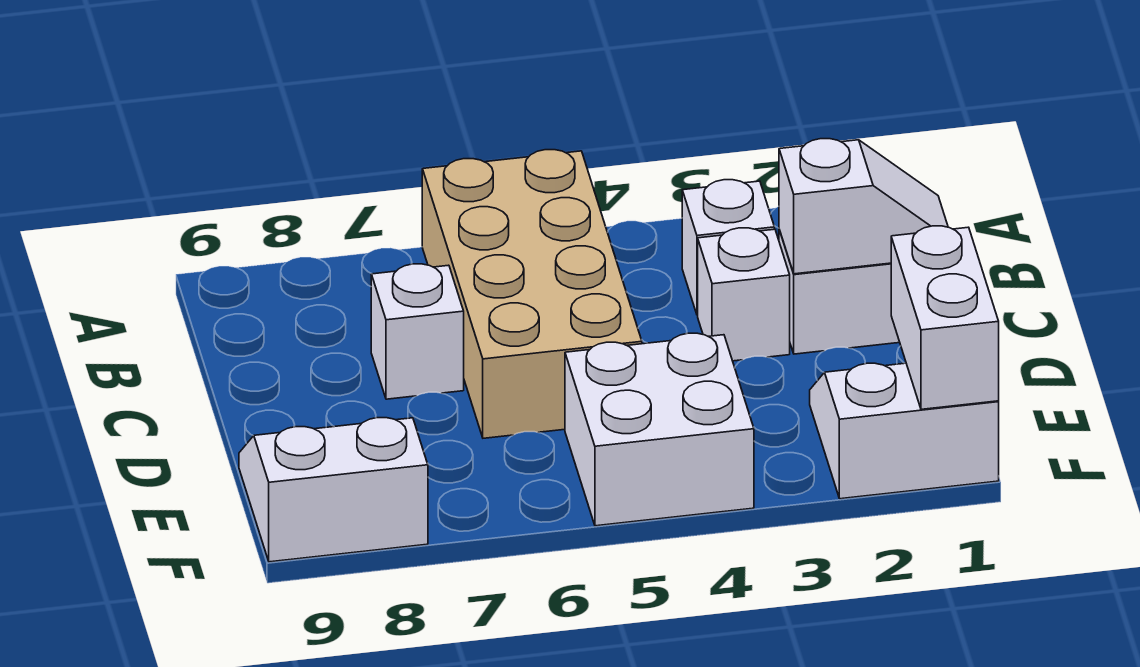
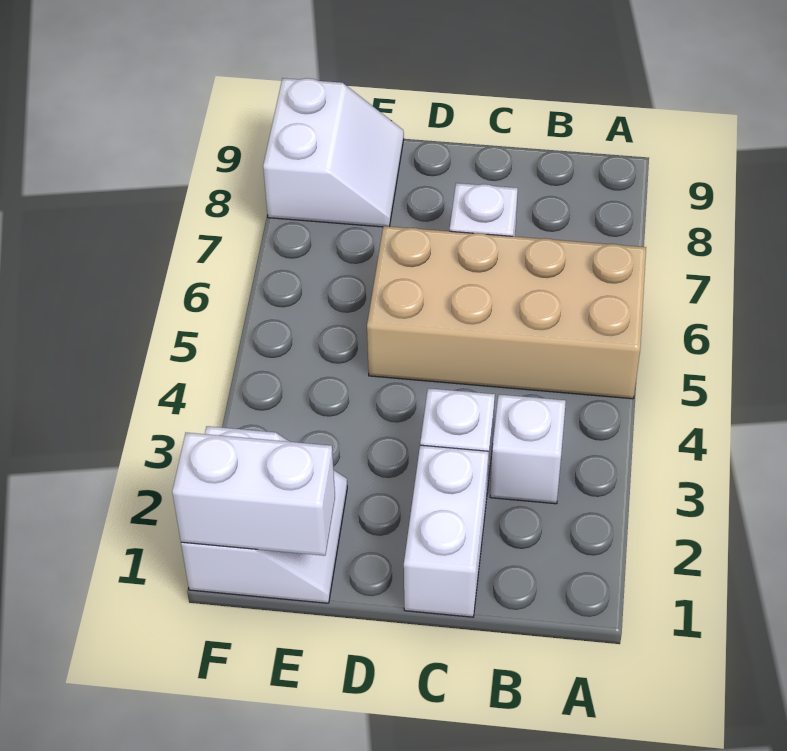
white slope C1:C2 level 2 top 2 -> none
white brick E4:F5 level 1 -> none

